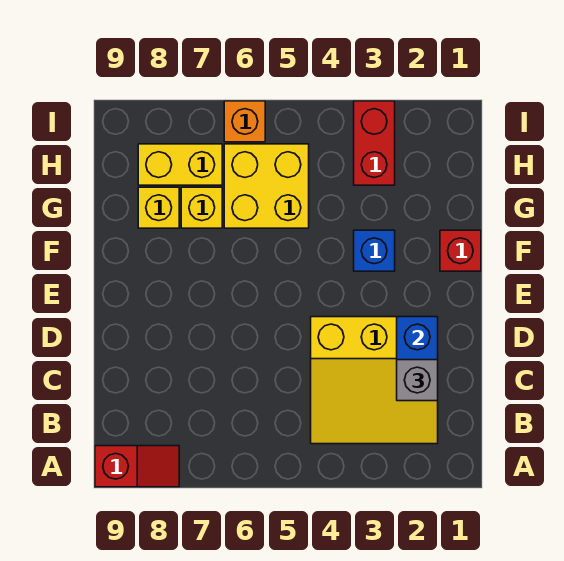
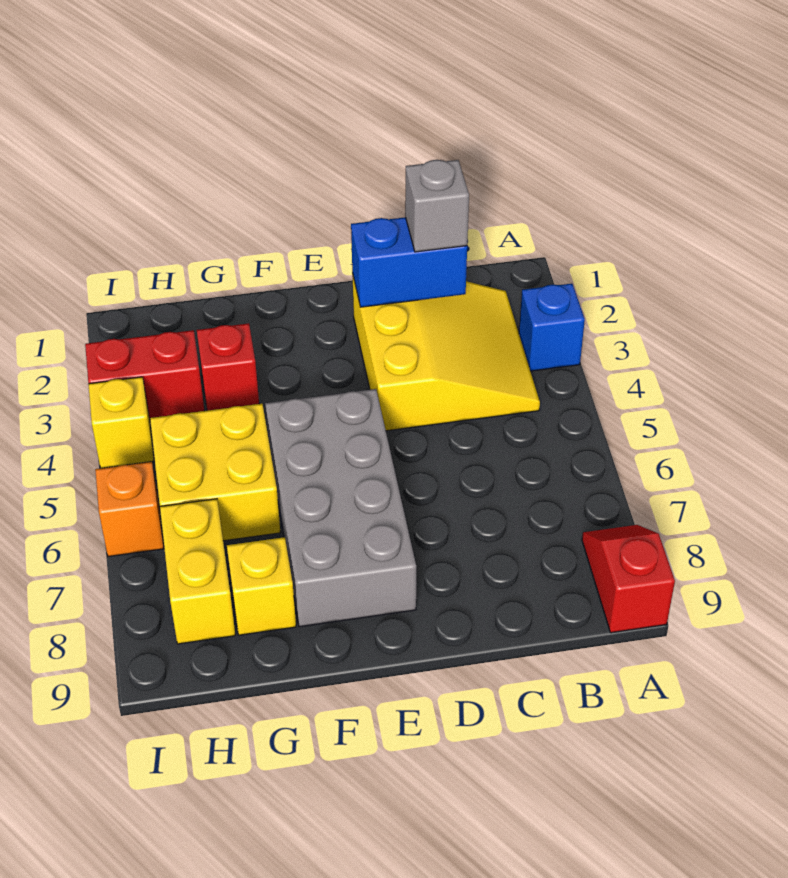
none -> grey brick E5:F8 level 1
red brick F1 level 1 -> red brick G3 level 1
blue brick F3 level 1 -> blue brick A3 level 1
yellow brick G7 level 1 -> yellow brick I4 level 1

